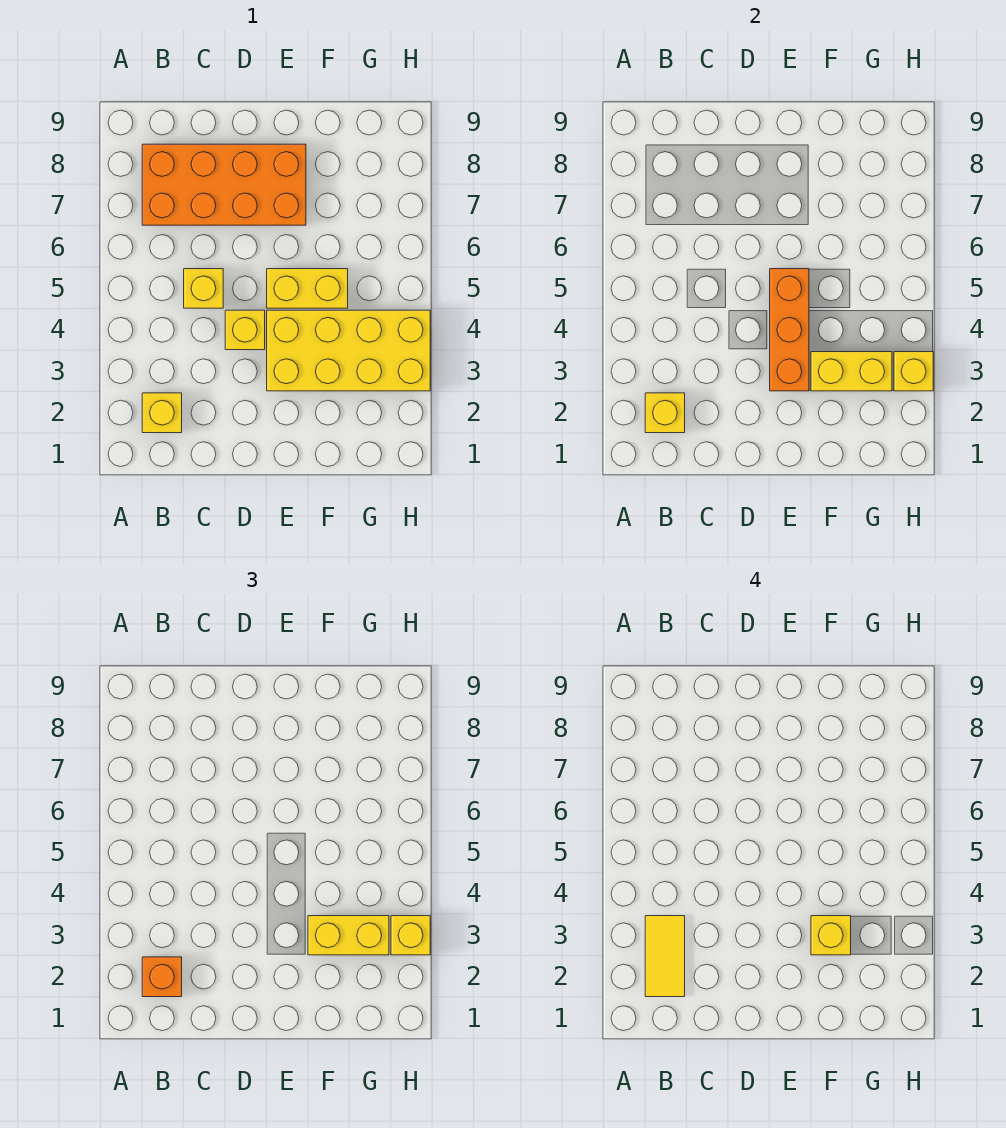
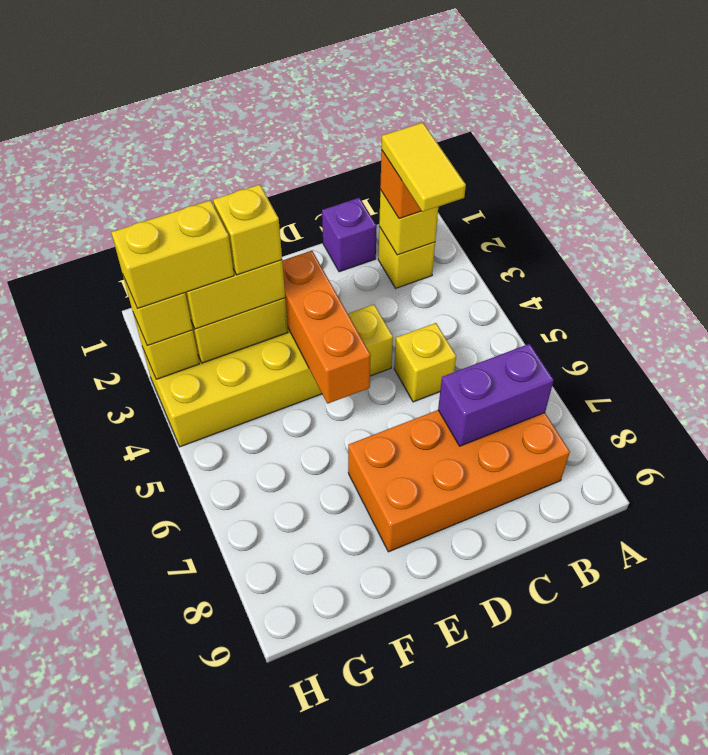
none -> purple brick B7:C7 level 2
none -> purple brick C1 level 1
yellow brick E5:F5 level 1 -> yellow brick G3:H3 level 4

